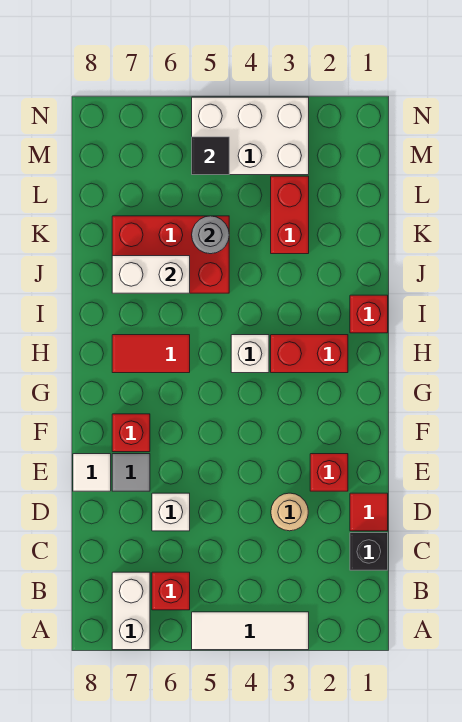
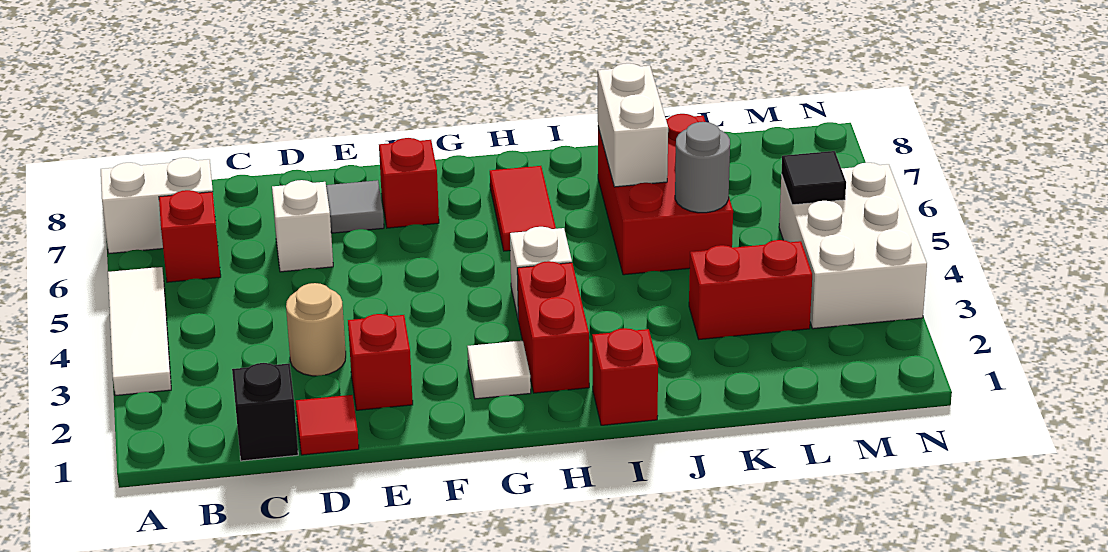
white tile E8 level 1 -> white tile G2 level 1

